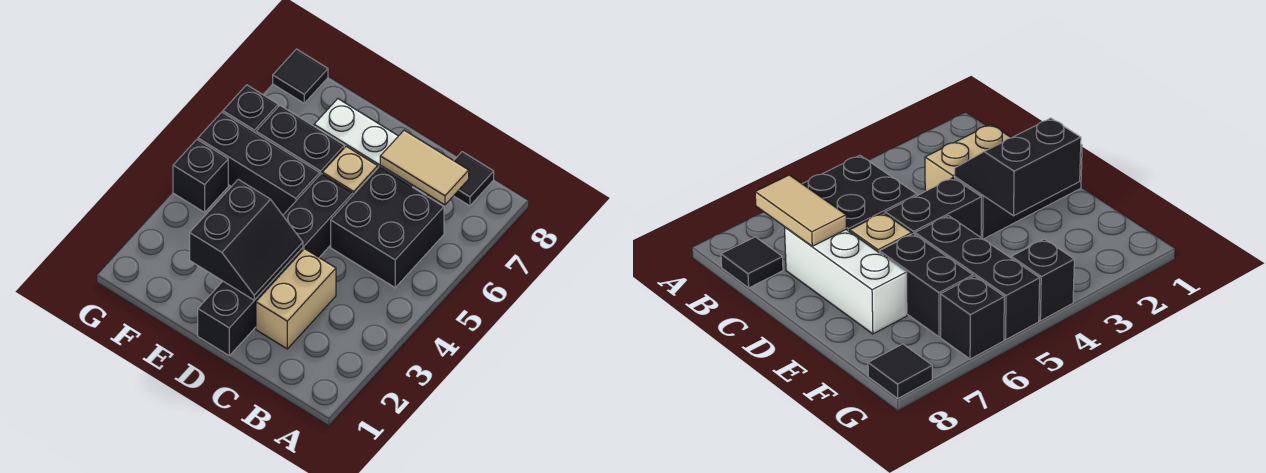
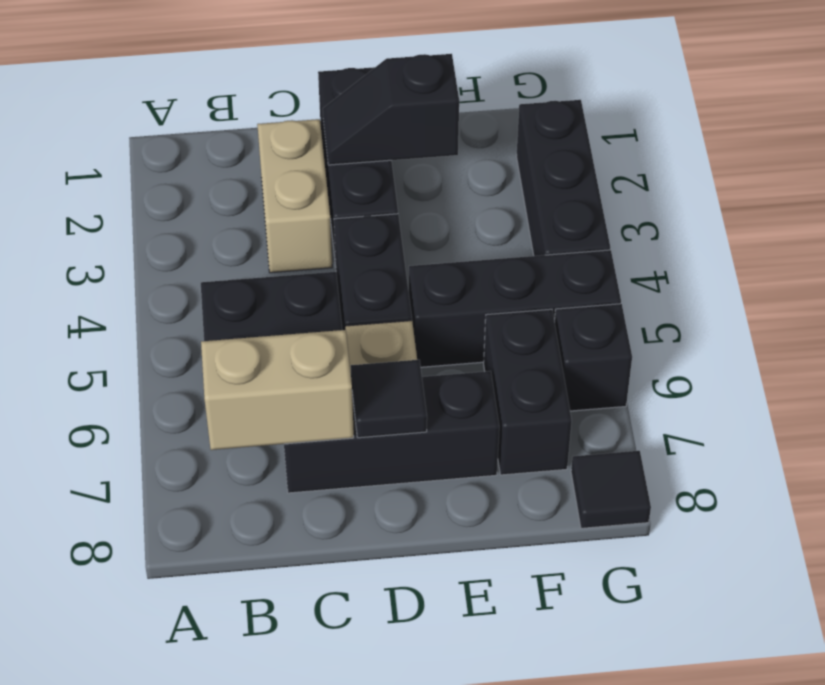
tan tile B7:C7 level 2 -> tan brick B7:C7 level 2
black tile B8 level 1 -> black tile D7 level 2
white brick C7:E7 level 1 -> black brick C7:E7 level 1
black slope D2:E3 level 2 top E -> black slope D2:E2 level 2 top E
black brick E6:F6 level 1 -> black brick F6:F7 level 1
black brick G4 level 1 -> black brick G2:G4 level 1

